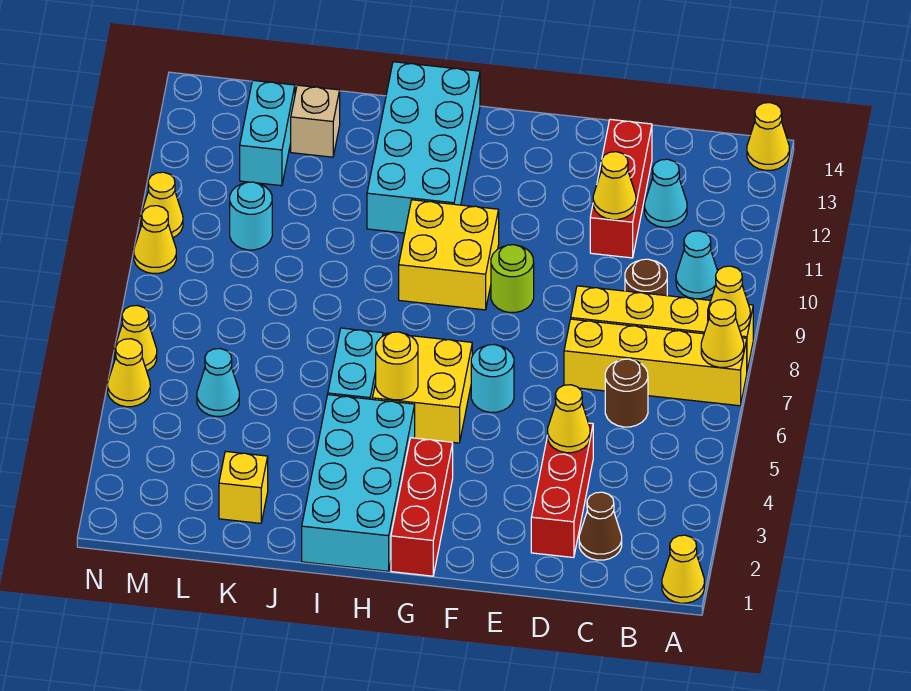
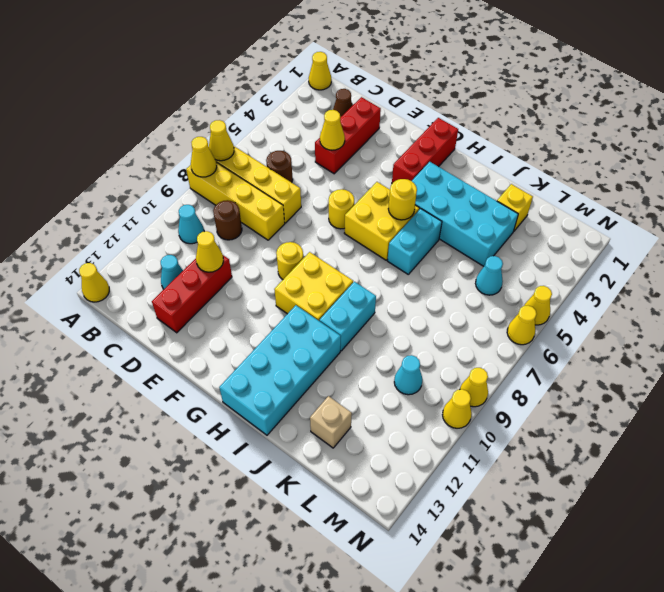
cyan round brick F6 level 1 -> yellow round brick F6 level 1
lime round brick F9 level 1 -> yellow round brick F9 level 1
cyan brick H1:I4 level 1 -> cyan brick H3:K4 level 1
cyan round brick L10 level 1 -> cyan cone L10 level 1
cyan brick L12:L13 level 1 -> cyan brick I9:I10 level 1

